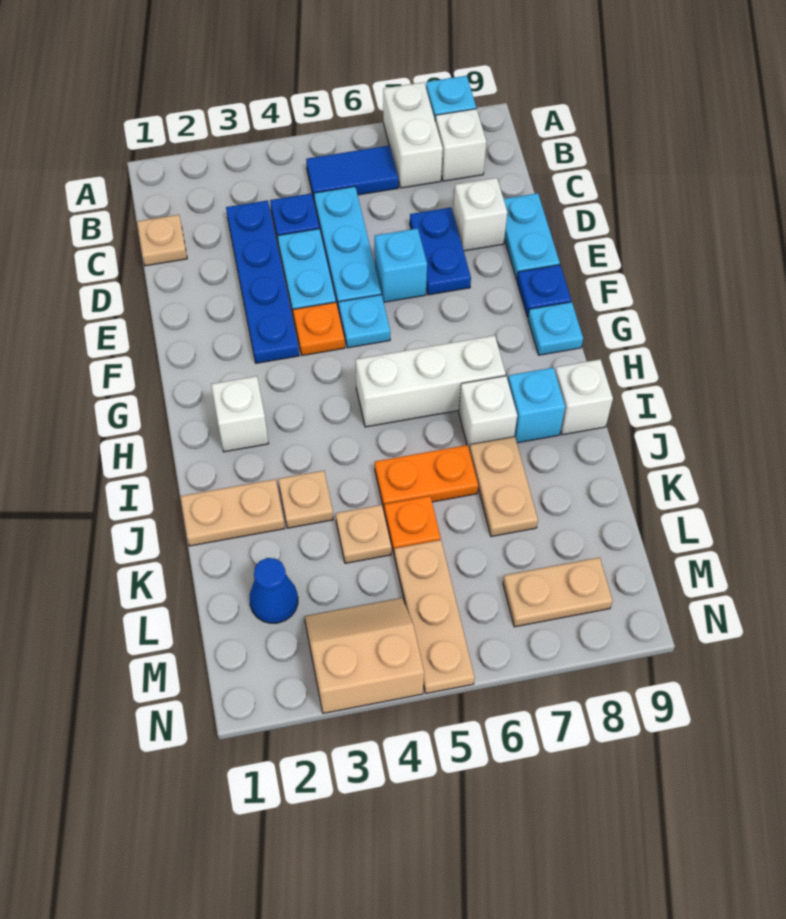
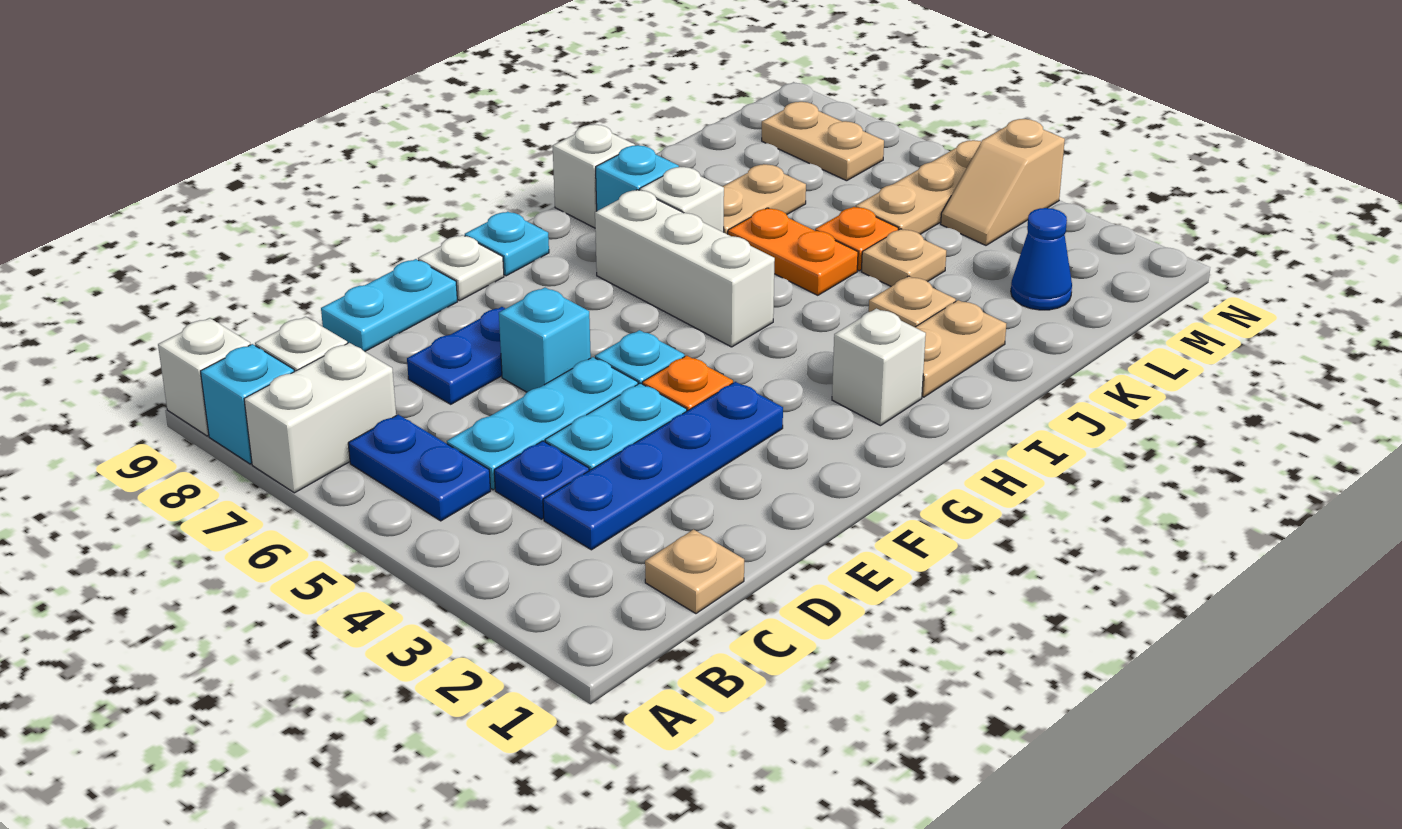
blue tile B5:B6 level 1 -> blue plate B5:B6 level 1
white brick D8 level 1 -> white brick A9 level 1
blue plate F9 level 1 -> white plate F9 level 1
tan plate J1:J2 level 1 -> tan plate I2:J2 level 1
tan slope M3:N4 level 1 top N -> tan slope M4:N4 level 1 top N

